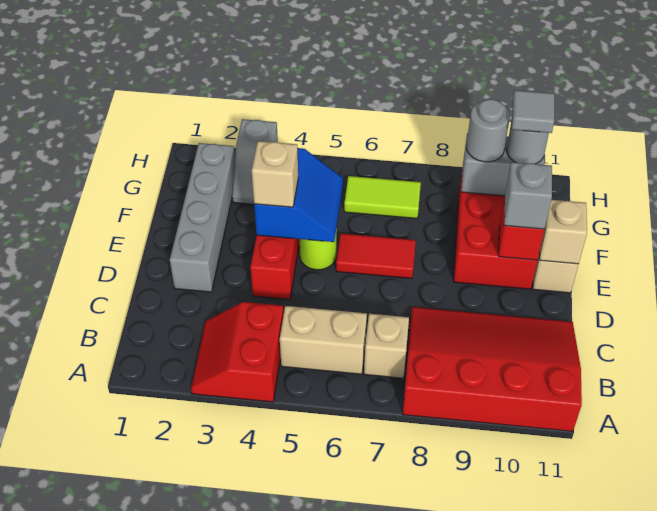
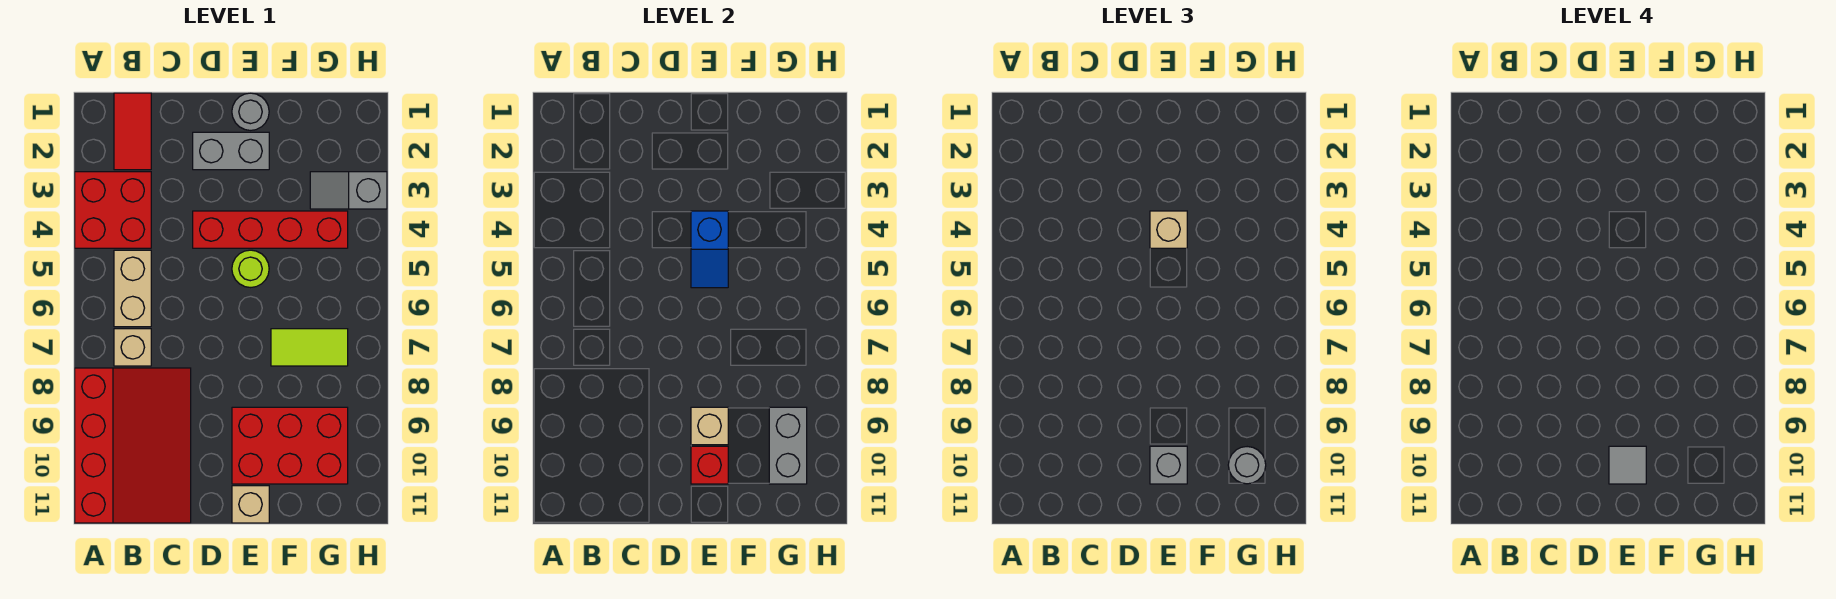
red slope A3:B4 level 1 top 4 -> red brick A3:B4 level 1
grey brick D2:G2 level 1 -> grey brick D2:E2 level 1
blue slope E4:F5 level 2 top 4 -> blue slope E4:E5 level 2 top 4
red tile E6:E7 level 1 -> red tile B1:B2 level 1
tan brick E11 level 2 -> tan brick E9 level 2
lime tile G6:G7 level 1 -> lime tile F7:G7 level 1
grey round brick G9 level 3 -> grey round brick E1 level 1
grey tile G10 level 4 -> grey tile E10 level 4

